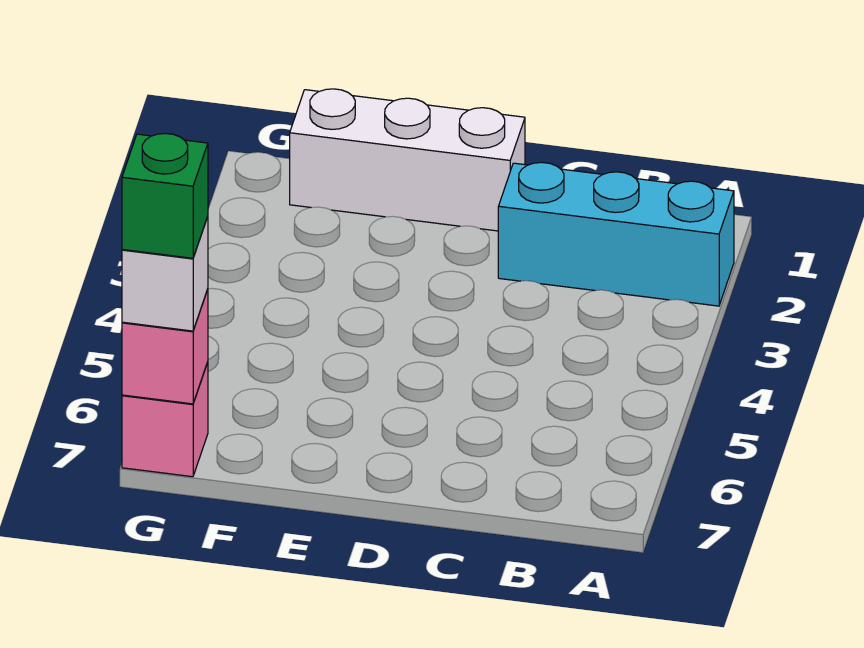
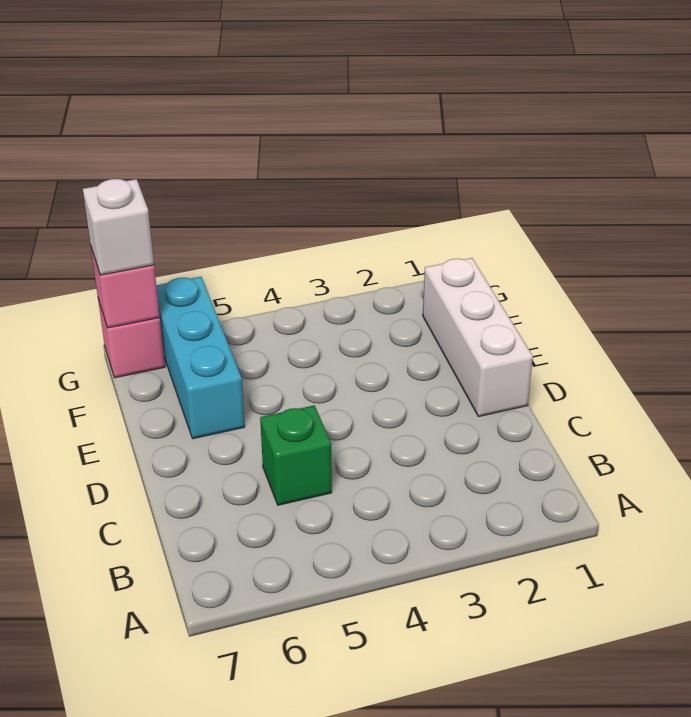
cyan brick A2:C2 level 1 -> cyan brick E6:G6 level 1
green brick G7 level 4 -> green brick C5 level 1

